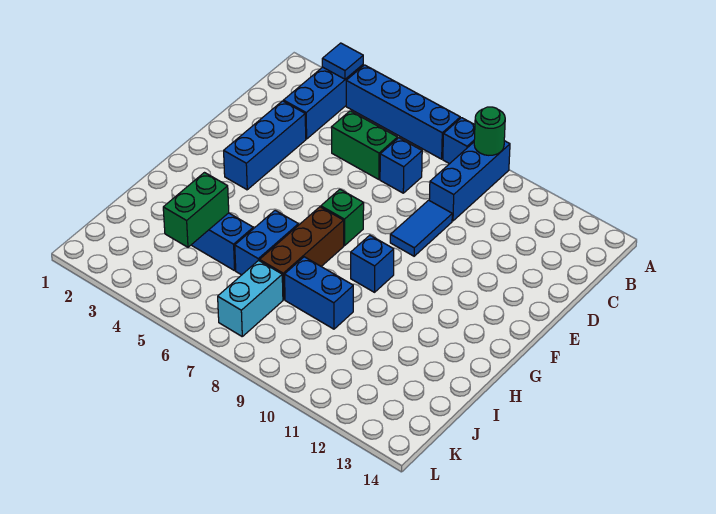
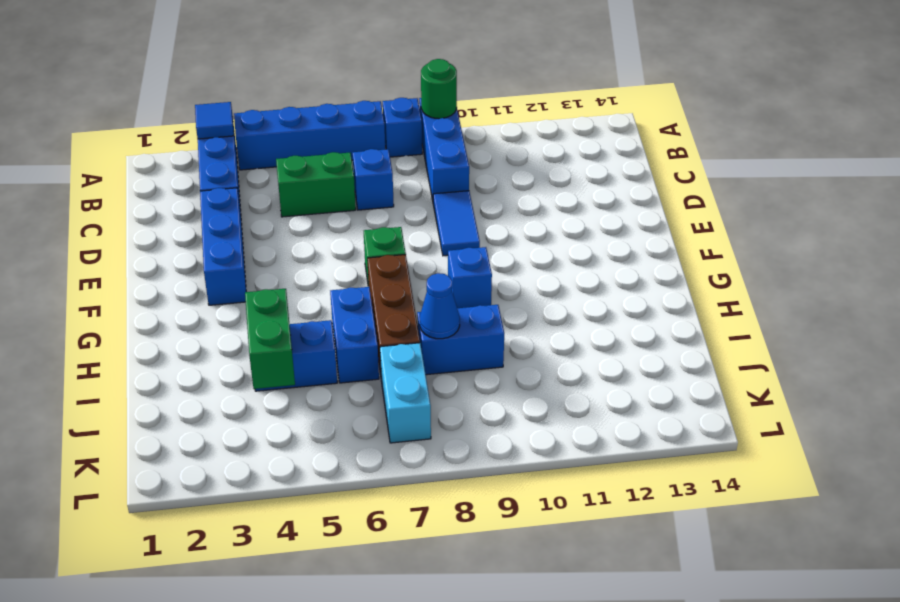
none -> blue cone I8 level 2

